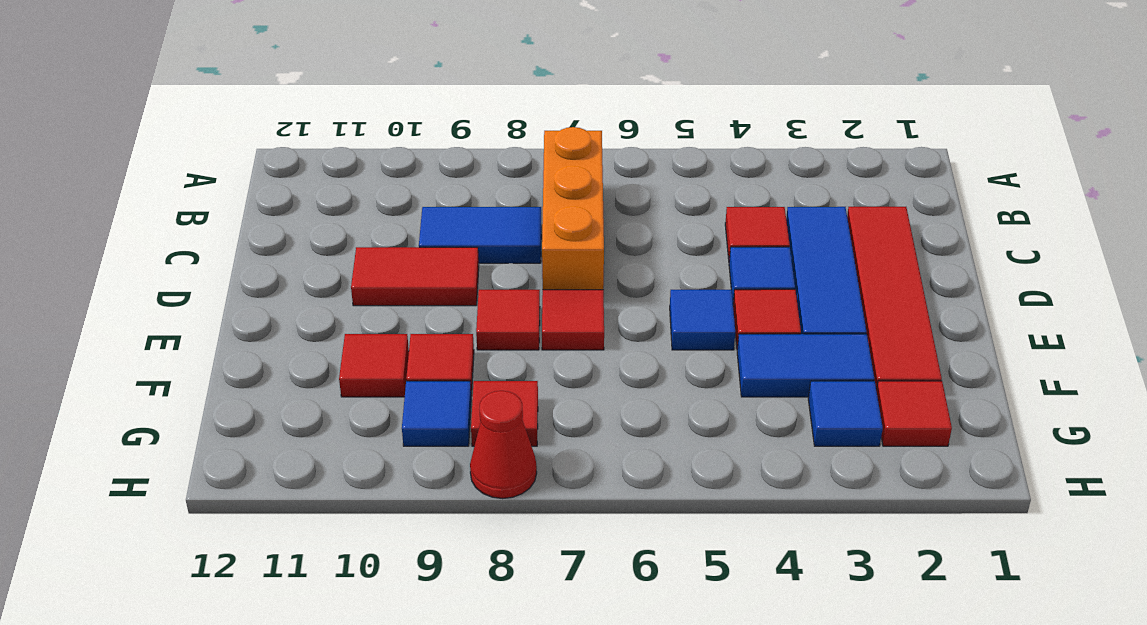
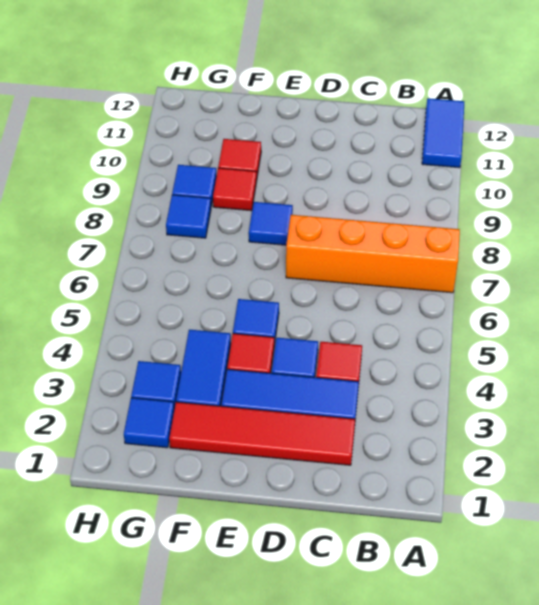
orange brick B7:D7 level 1 -> orange brick A7:D7 level 1
blue tile C8:C9 level 1 -> blue tile A11:A12 level 1
red tile D9:D10 level 1 -> none
red tile E7 level 1 -> none
red tile E8 level 1 -> blue tile E8 level 1
red tile G2 level 1 -> blue tile G2 level 1
red tile G8 level 1 -> blue tile G8 level 1
red cone H8 level 1 -> none

